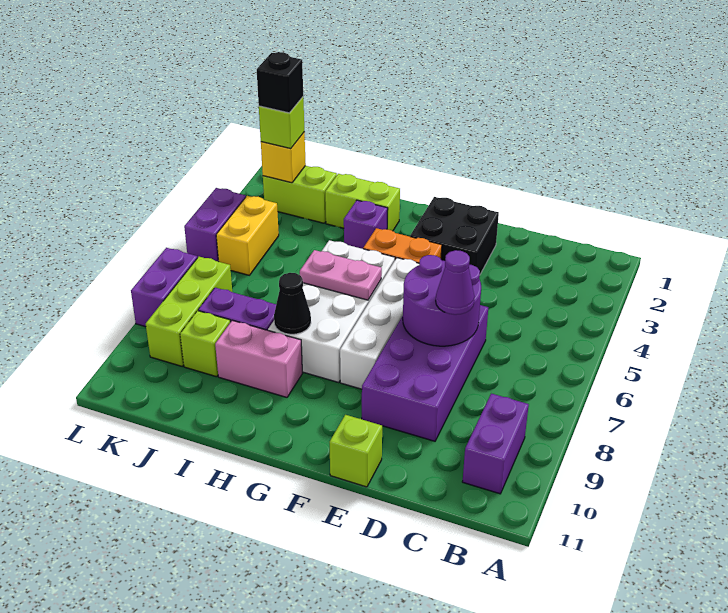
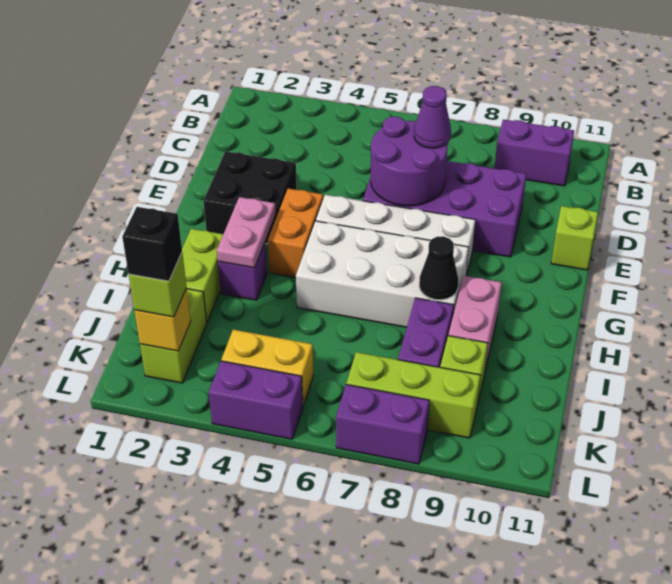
pink plate G6:H6 level 2 -> pink plate G3:H3 level 2

